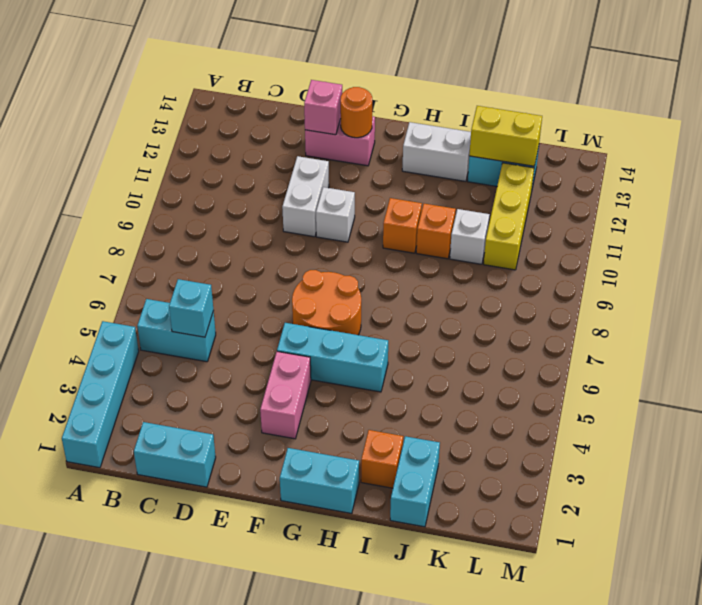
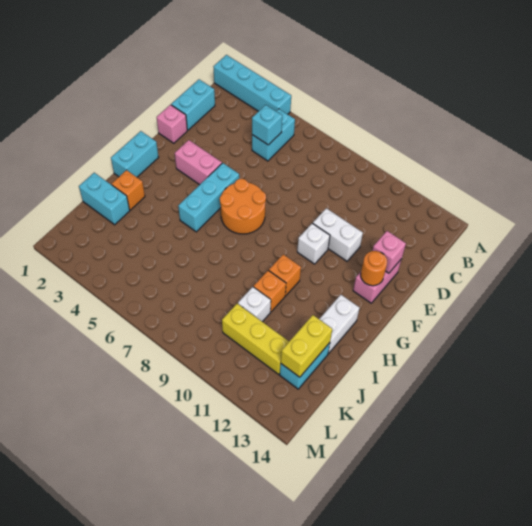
none -> pink brick E1 level 1

